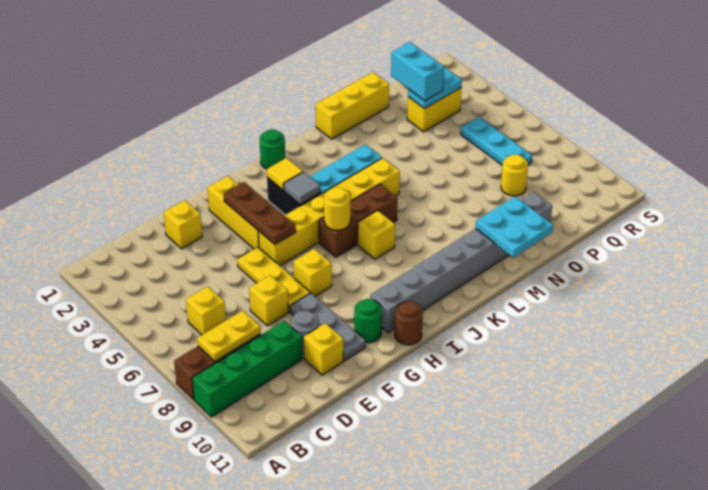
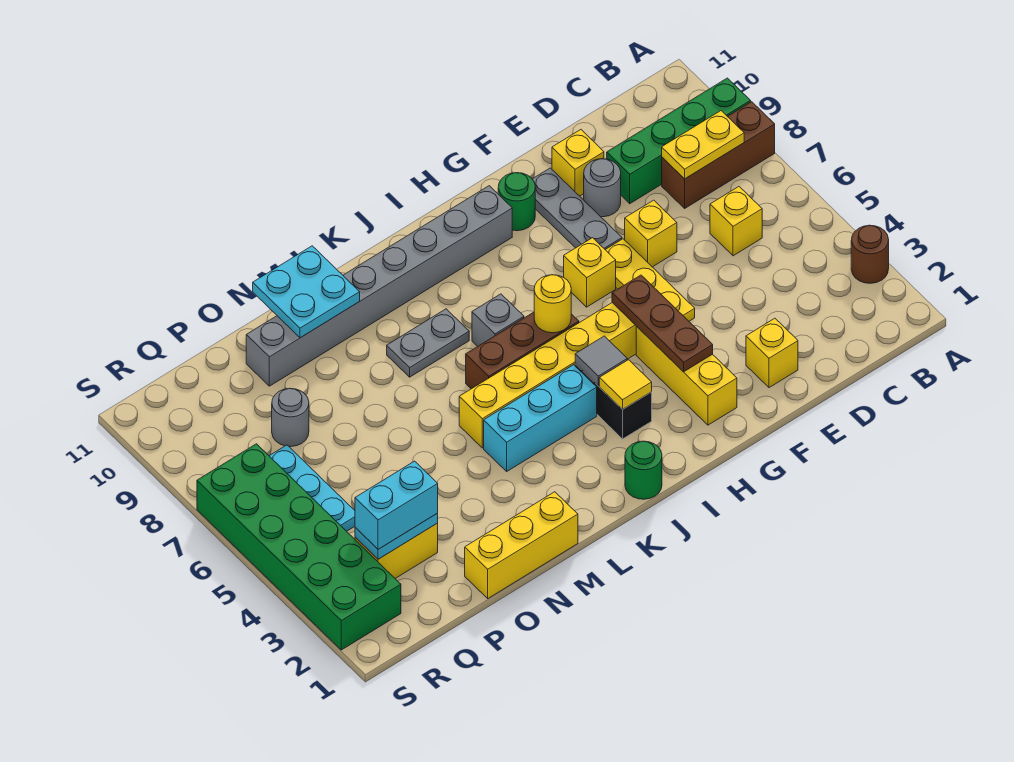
brown round brick H11 level 1 -> brown round brick A3 level 1
yellow brick J7 level 1 -> grey brick J7 level 1
none -> grey plate K8:L8 level 1
cyan brick P2:P3 level 3 -> cyan brick P3:Q3 level 3
yellow round brick P8 level 1 -> grey round brick P8 level 1
none -> green brick R2:S7 level 1

